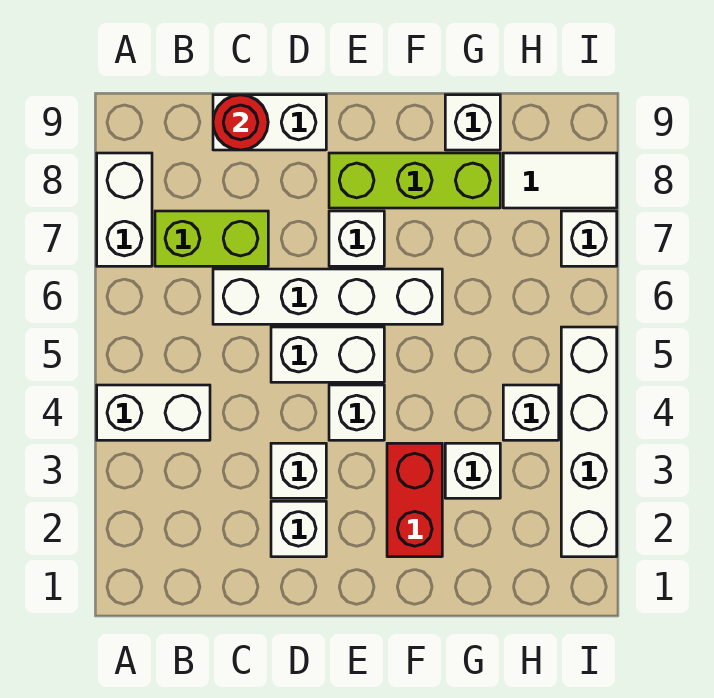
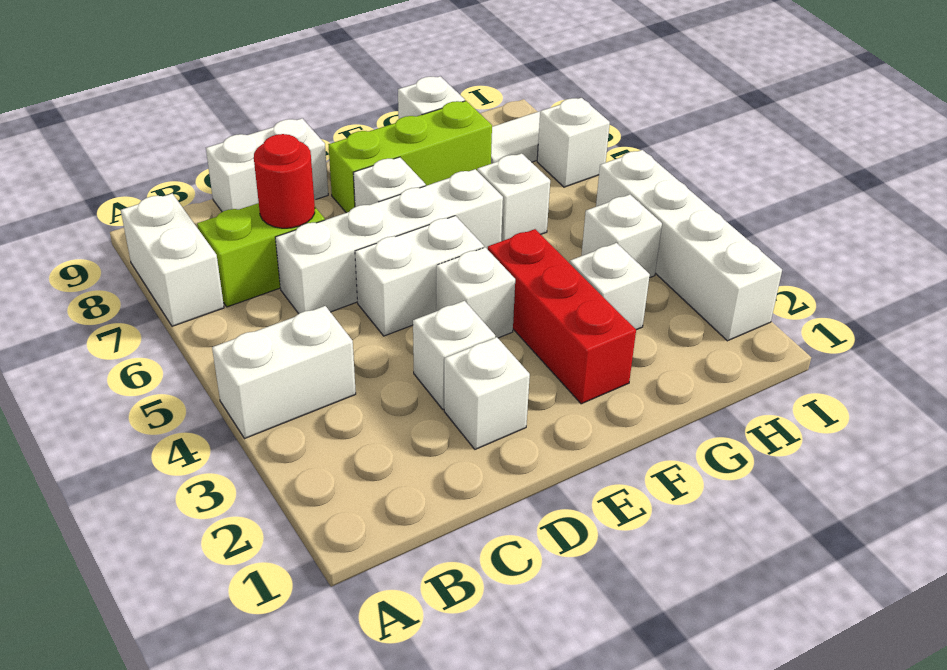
red round brick C9 level 2 -> red round brick C7 level 2
red brick F2:F3 level 1 -> red brick F2:F4 level 1
none -> white brick G6 level 1

